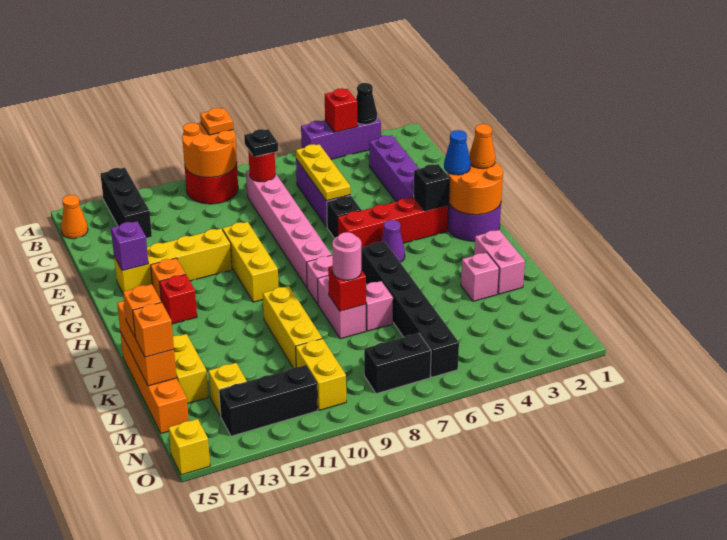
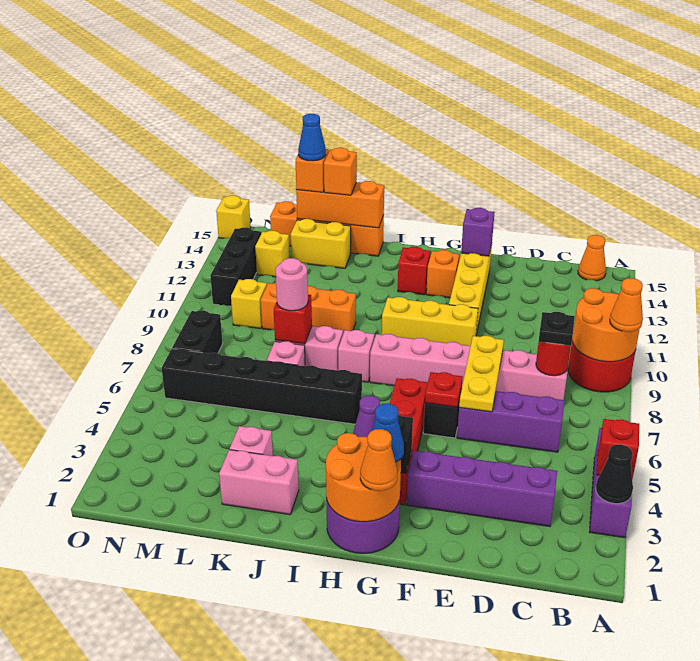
orange plate A9 level 3 -> orange cone A9 level 3
black brick A13:C13 level 1 -> none
yellow plate C6:E6 level 2 -> yellow plate E6:E8 level 2
none -> red plate F6 level 2
yellow brick J10:L10 level 1 -> orange brick J10:L10 level 1
none -> blue cone L15 level 4
yellow brick M10:N10 level 1 -> yellow brick M10 level 1

